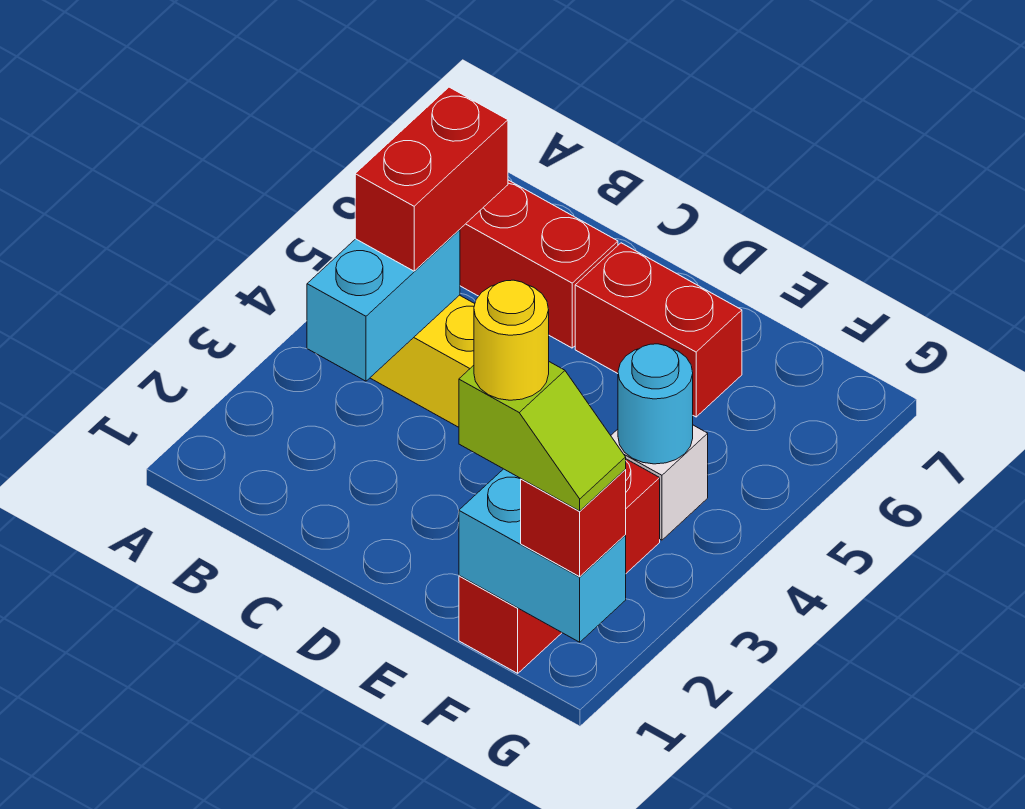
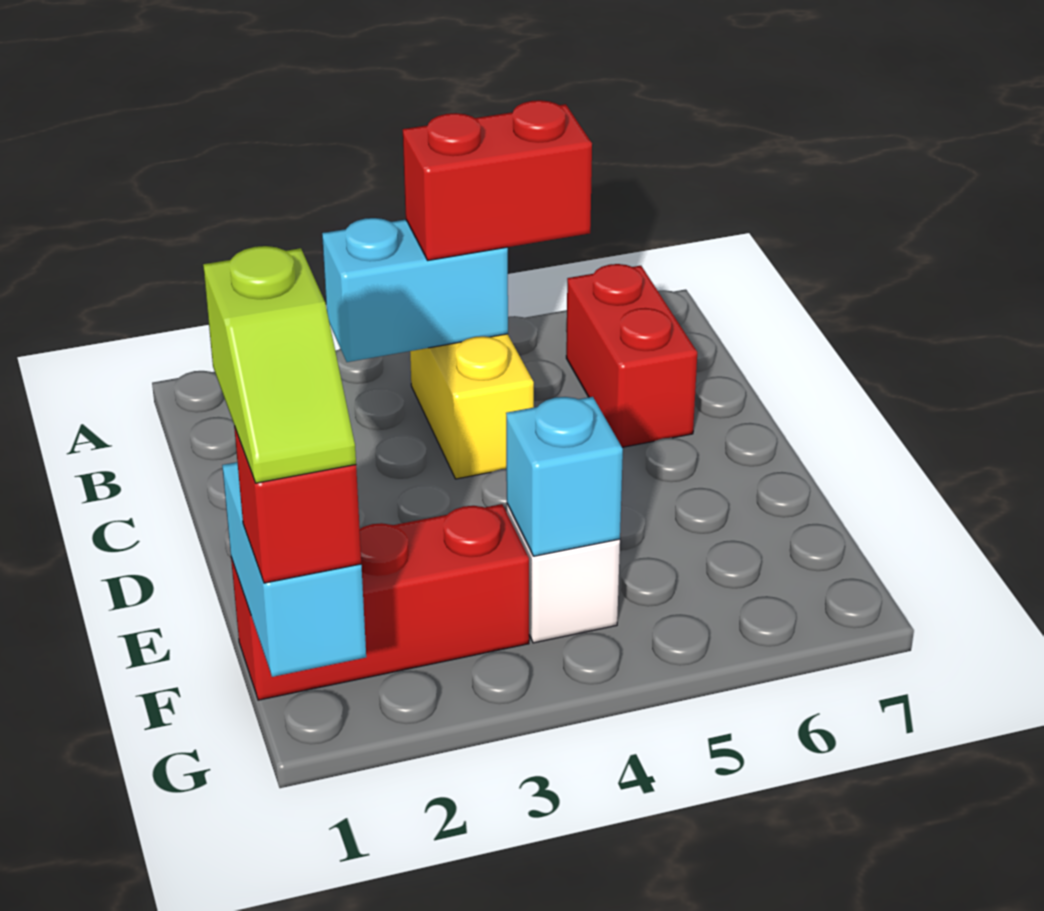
red brick D6:E6 level 1 -> none
yellow round brick F1 level 5 -> none
cyan round brick F4 level 2 -> cyan brick F4 level 2

